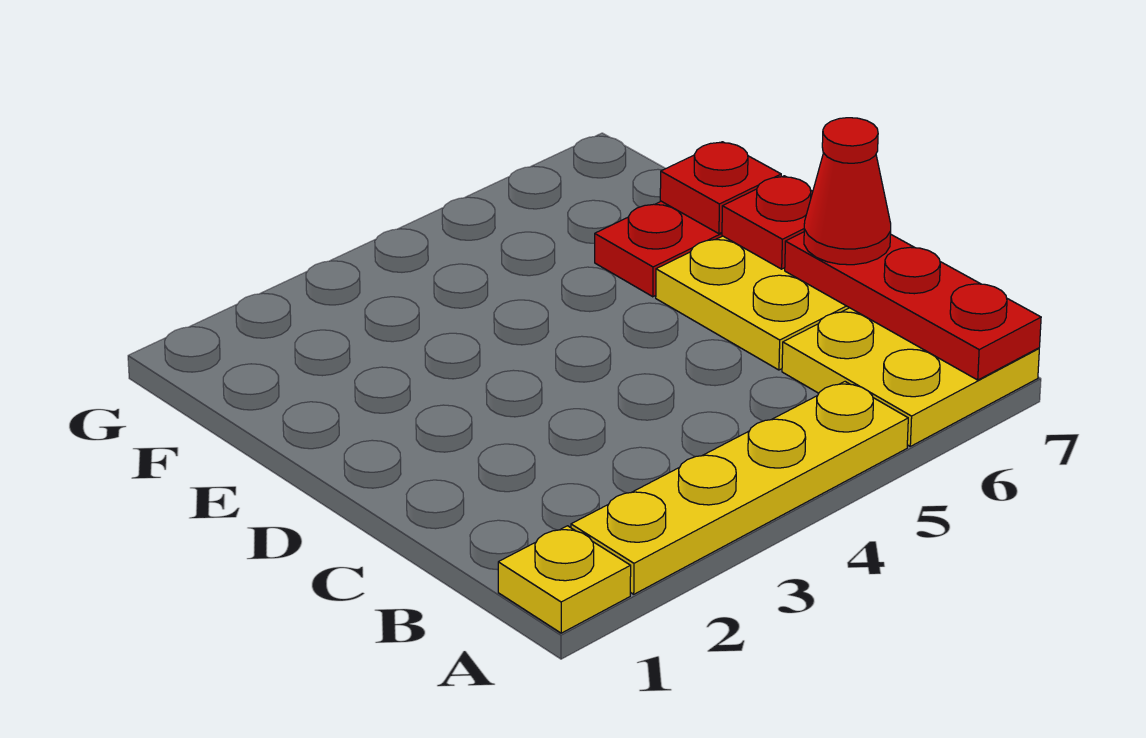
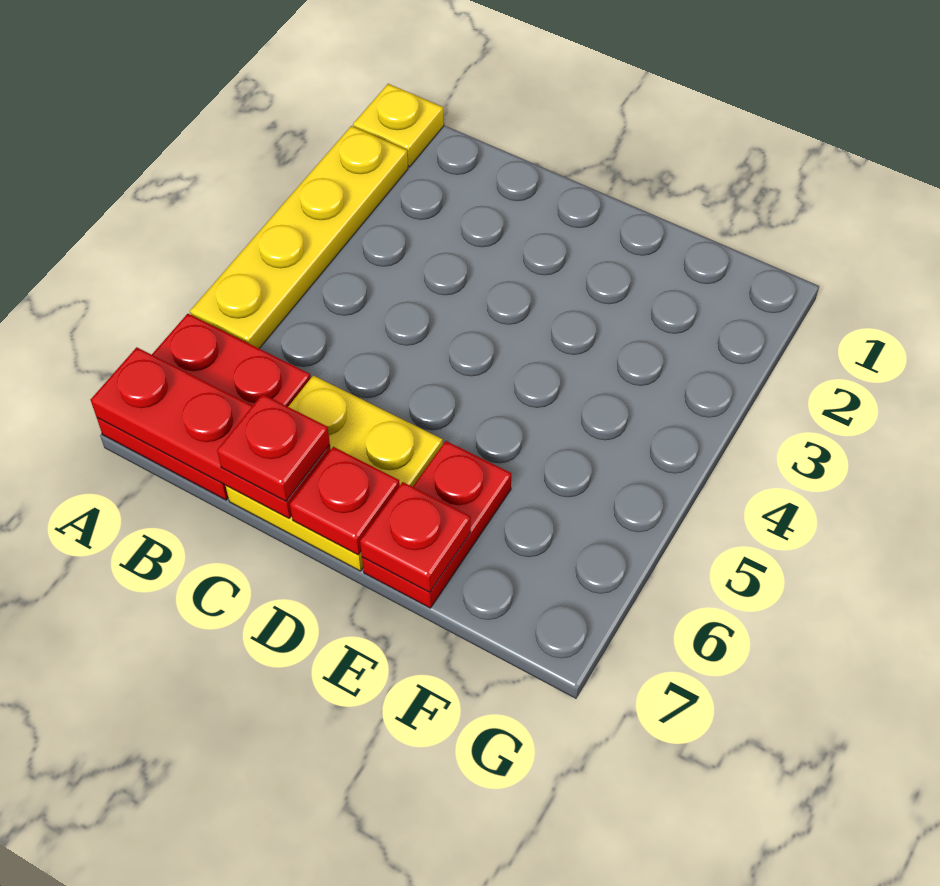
yellow plate A6:B7 level 1 -> red plate A6:B7 level 1
red cone C7 level 3 -> red plate C7 level 3

